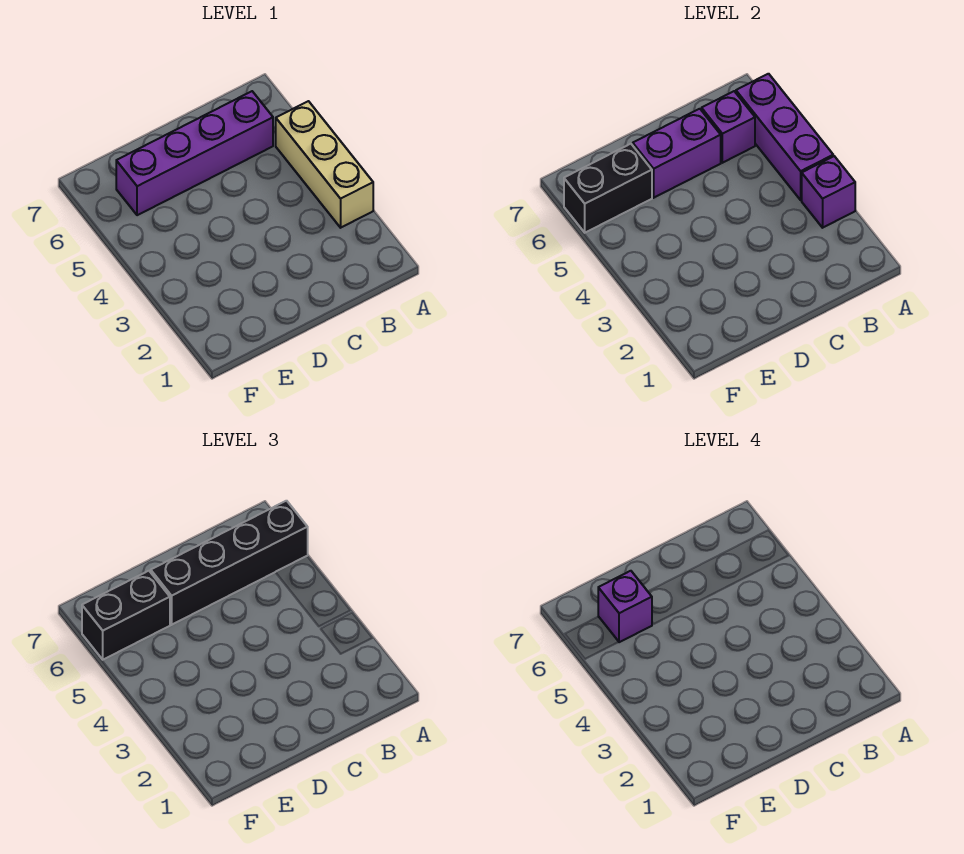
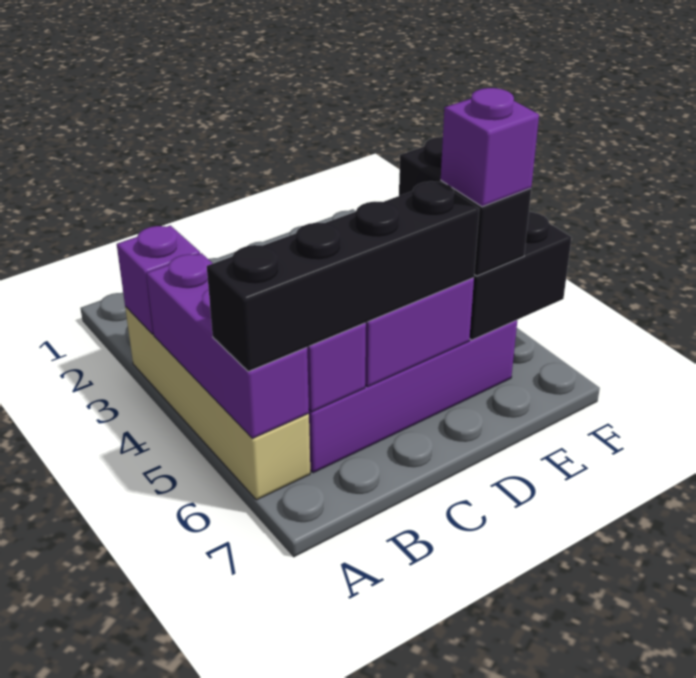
tan brick A3:A5 level 1 -> tan brick A3:A6 level 1
black brick E6:F6 level 3 -> black brick E5:E6 level 3

